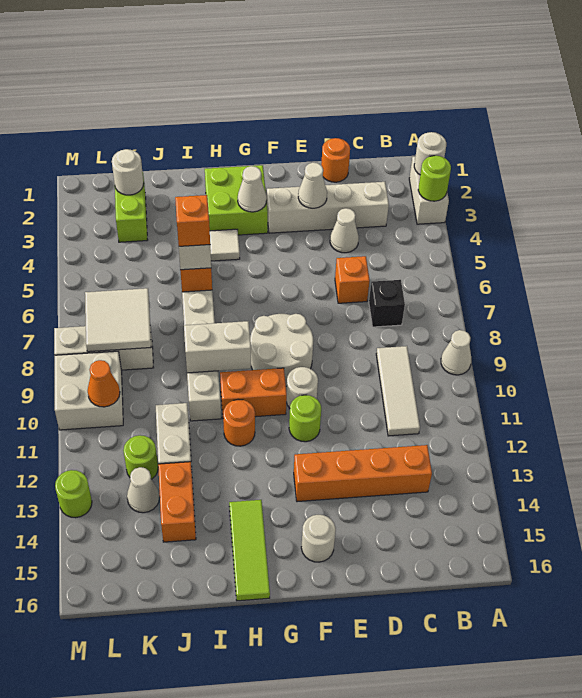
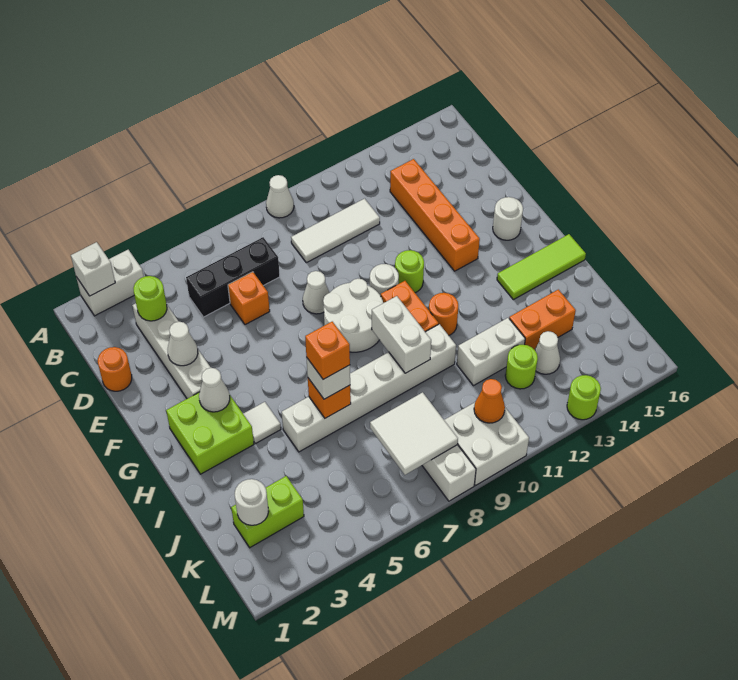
white round brick A2 level 2 -> white brick A2 level 2
lime round brick A3 level 2 -> lime round brick C3 level 2
black brick C7 level 1 -> black brick C5:C7 level 1
white cone D4 level 1 -> white cone E8 level 1

